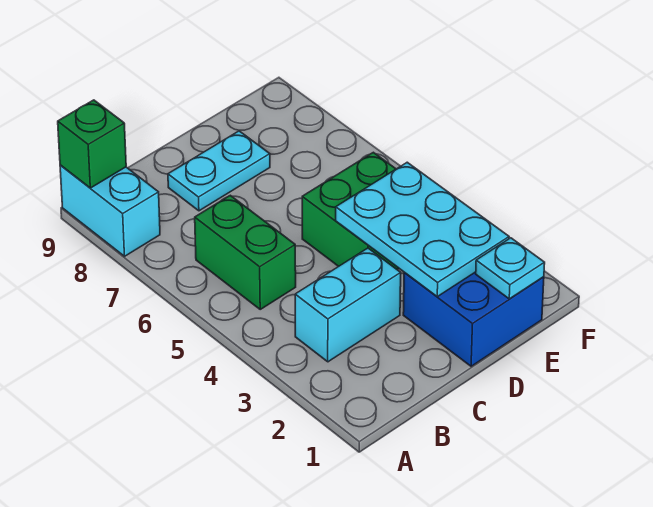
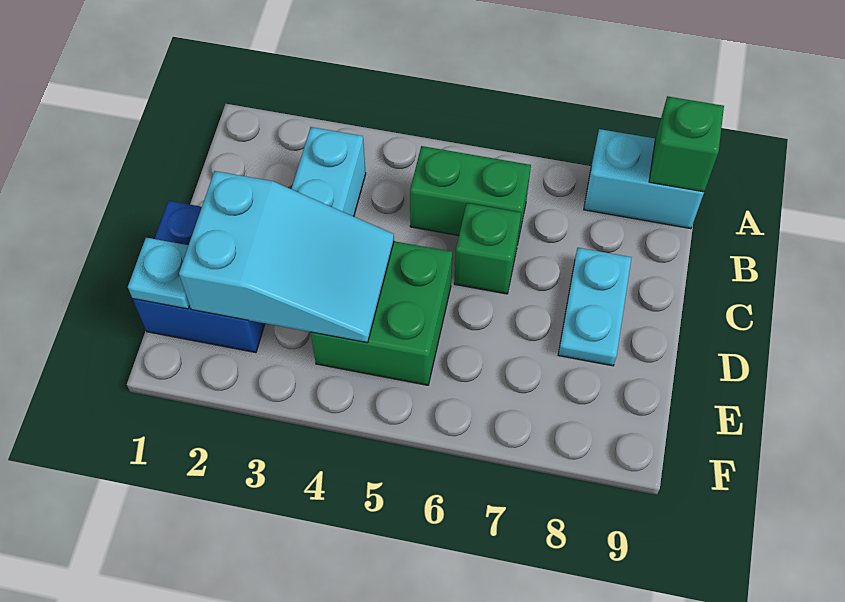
none -> green brick C6 level 1
cyan plate D2:E4 level 2 -> cyan slope D2:E4 level 2 top 2

